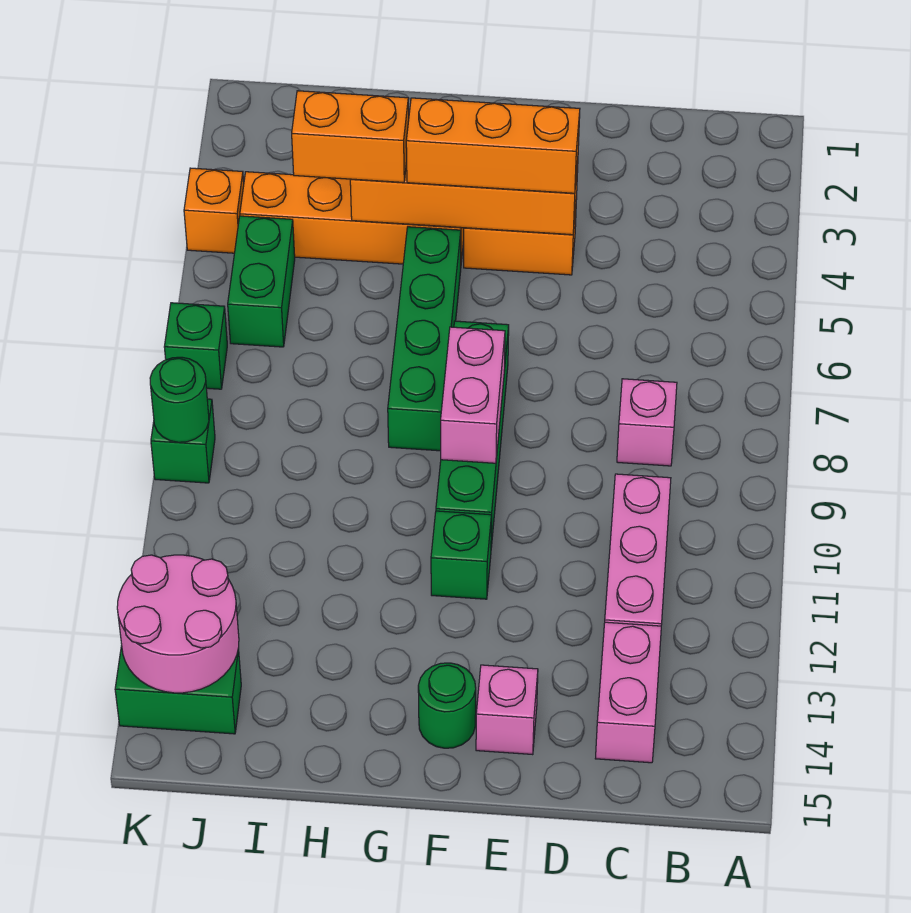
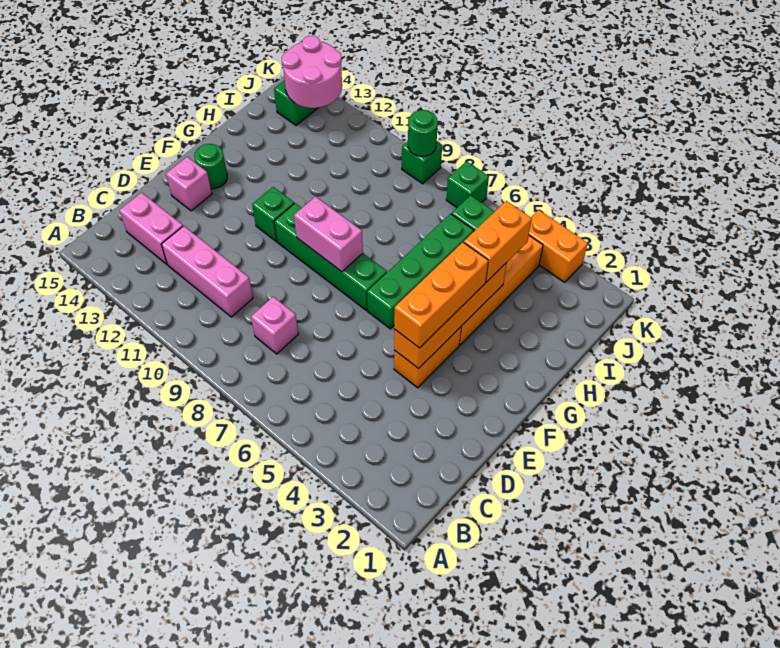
green brick G5:G8 level 1 -> green brick F6:I6 level 1
orange brick K4 level 1 -> orange brick K3:K4 level 1

